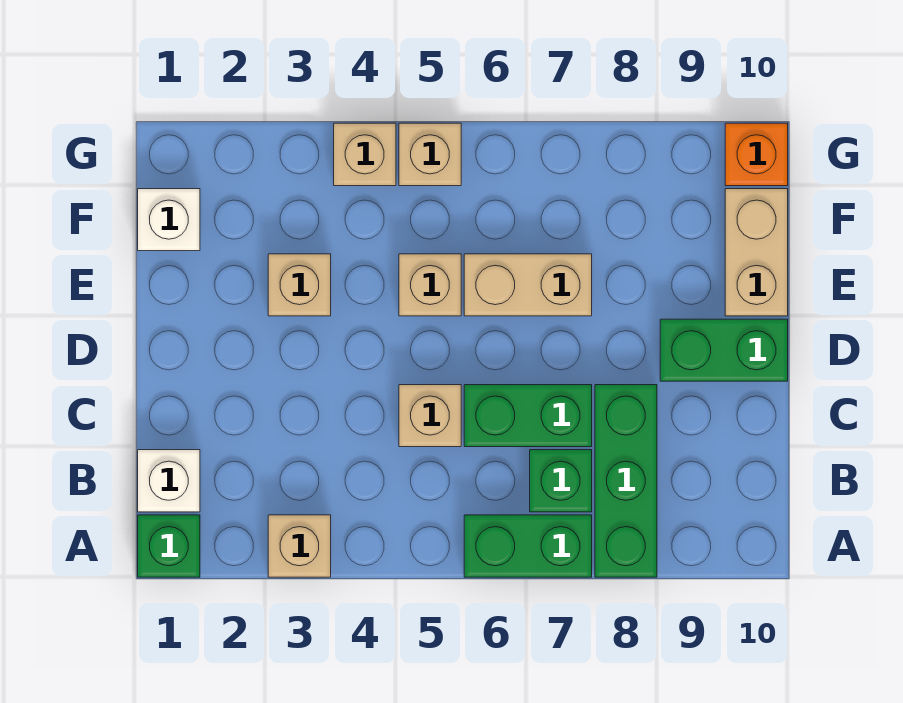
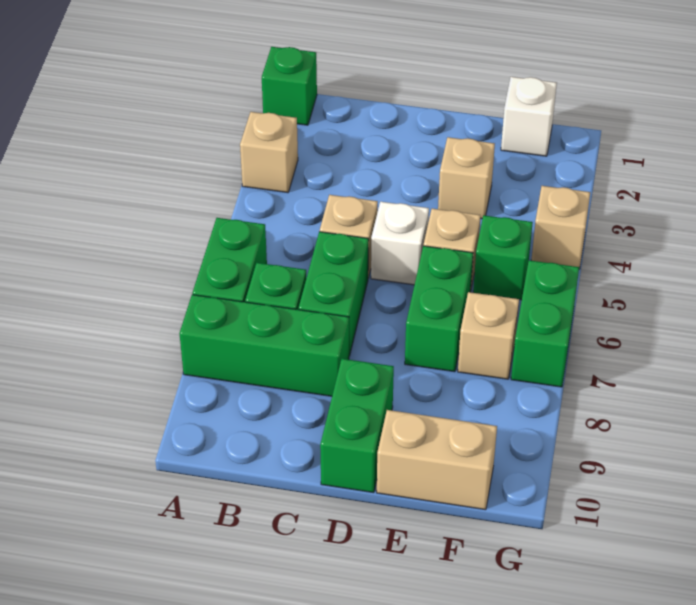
white brick B1 level 1 -> white brick D5 level 1
tan brick E6:E7 level 1 -> green brick E6:E7 level 1
none -> green brick F5 level 1
tan brick G5 level 1 -> tan brick F7 level 1
none -> green brick G6:G7 level 1
orange brick G10 level 1 -> none

